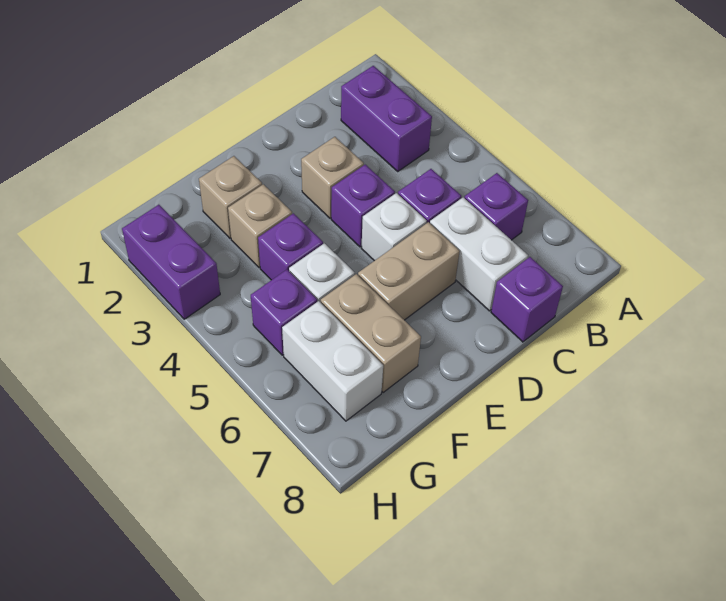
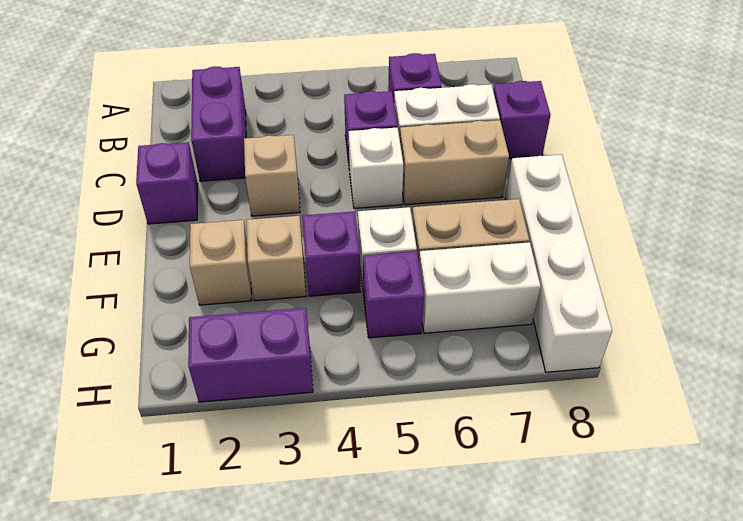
purple brick B2:B3 level 1 -> purple brick B2:C2 level 1
purple brick D4 level 1 -> purple brick D1 level 1
tan brick D6:E6 level 1 -> tan brick D6:D7 level 1
none -> white brick E8:H8 level 1

